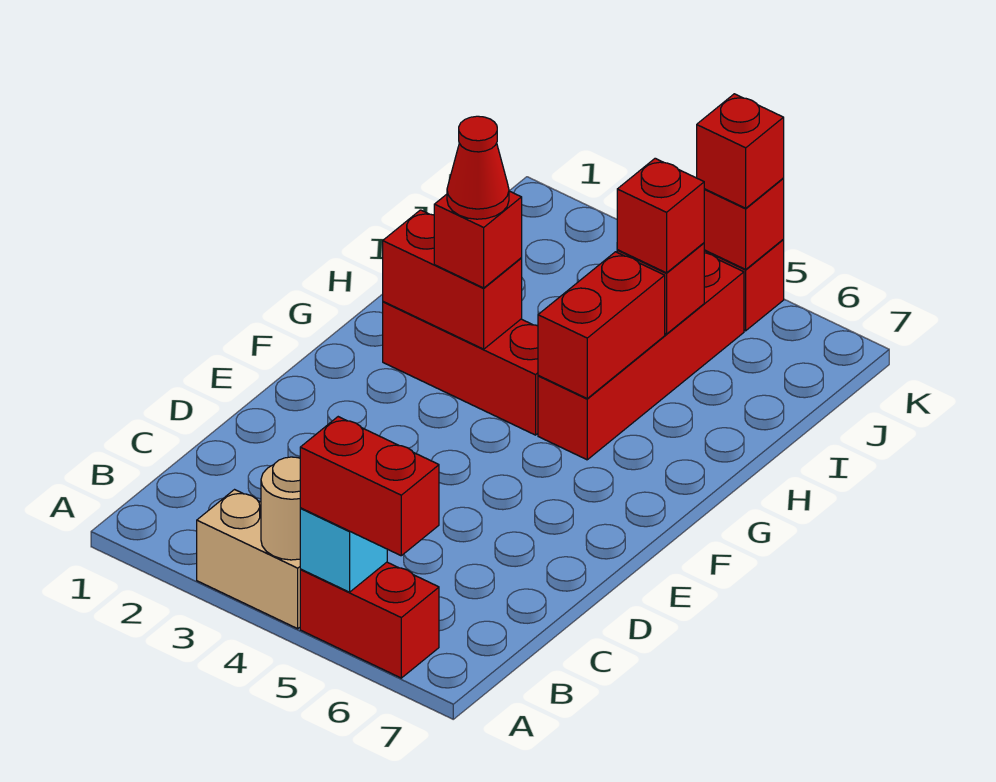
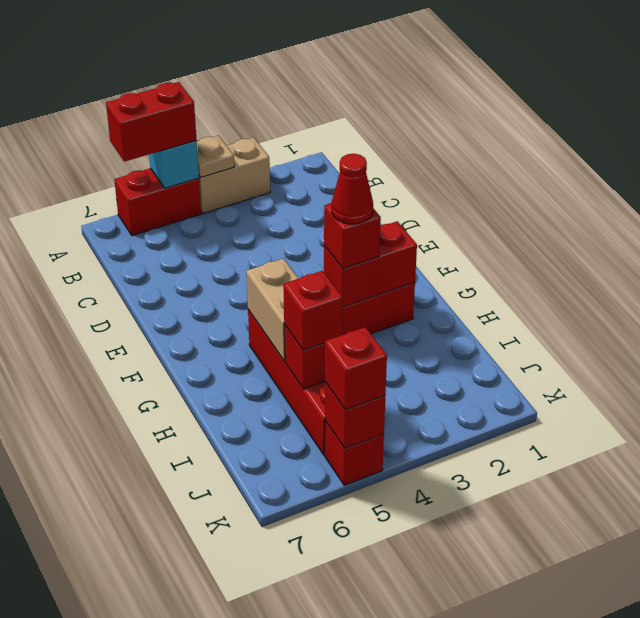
tan round brick A4 level 2 -> tan plate A4 level 2
red brick G5:H5 level 2 -> tan brick G5:H5 level 2

